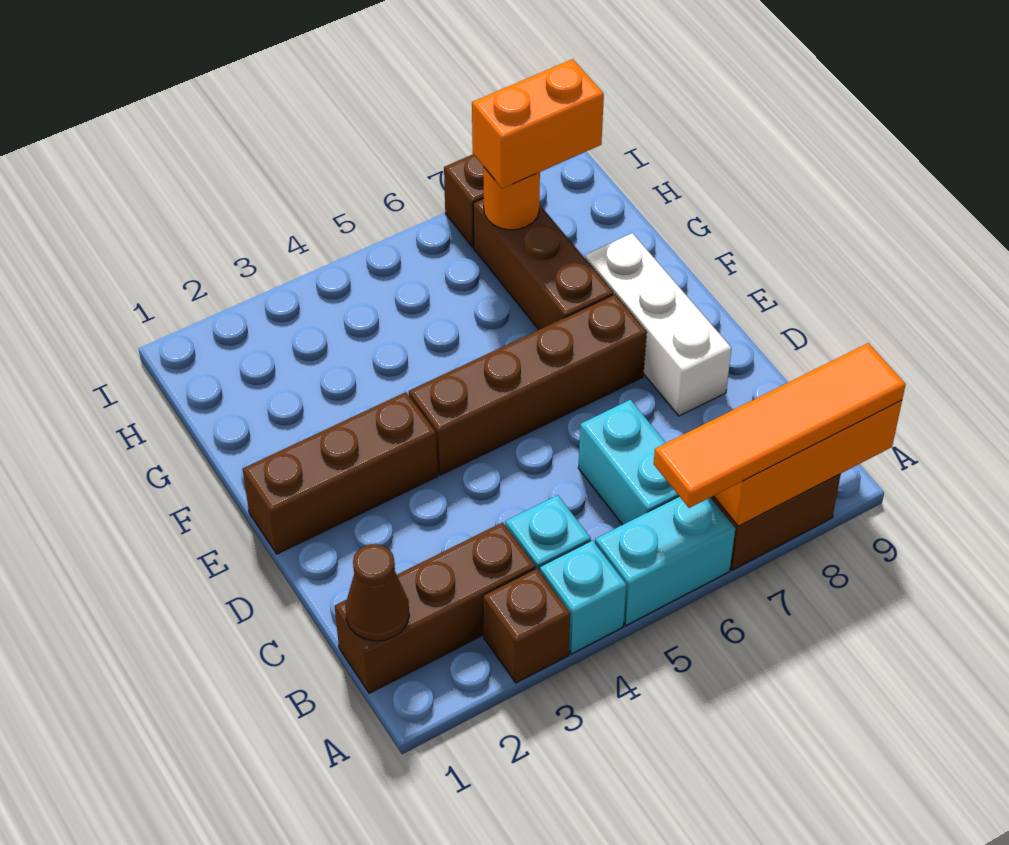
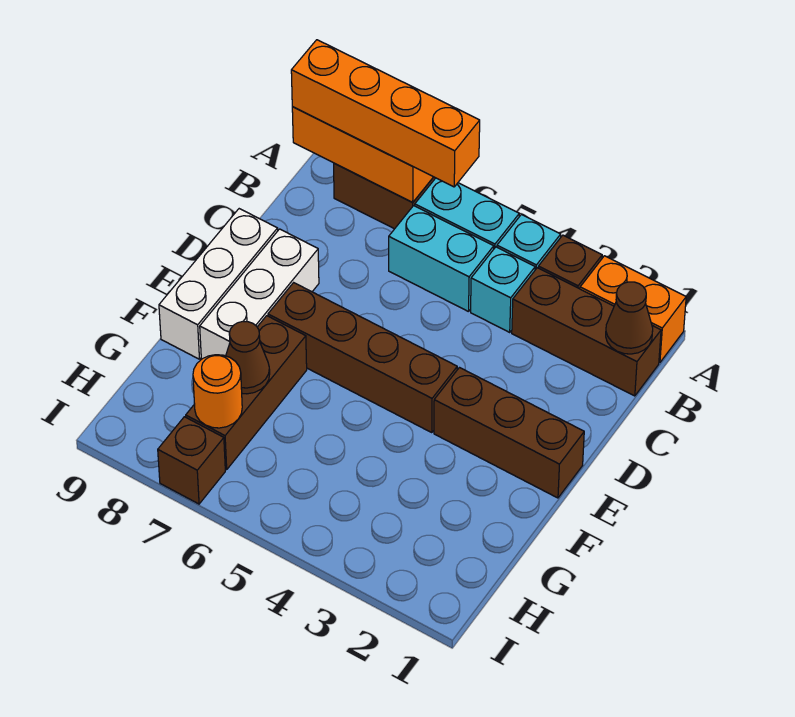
orange tile A6:A9 level 3 -> orange brick A6:A9 level 3
cyan brick B6:C6 level 1 -> cyan brick B5:B6 level 1
none -> white brick D9:F9 level 1
none -> brown cone G7 level 2
orange brick H7:H8 level 3 -> orange brick A1:A2 level 1

